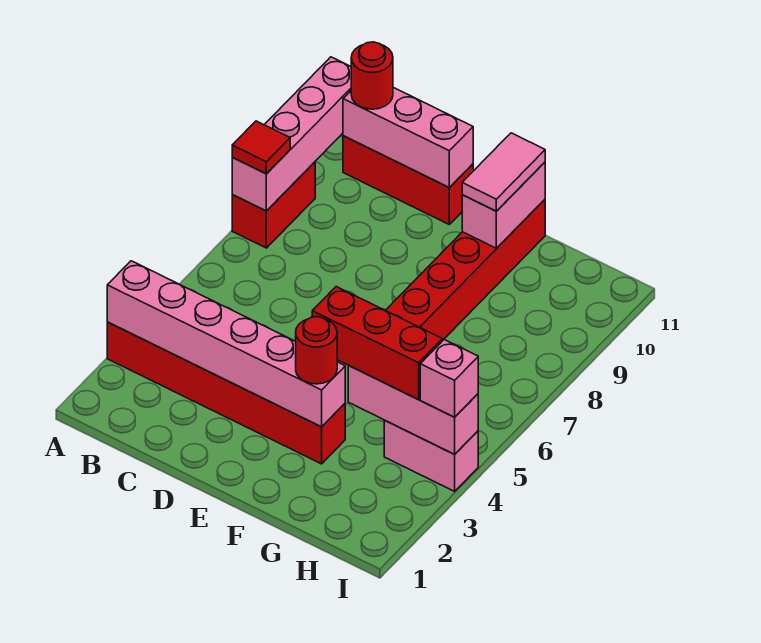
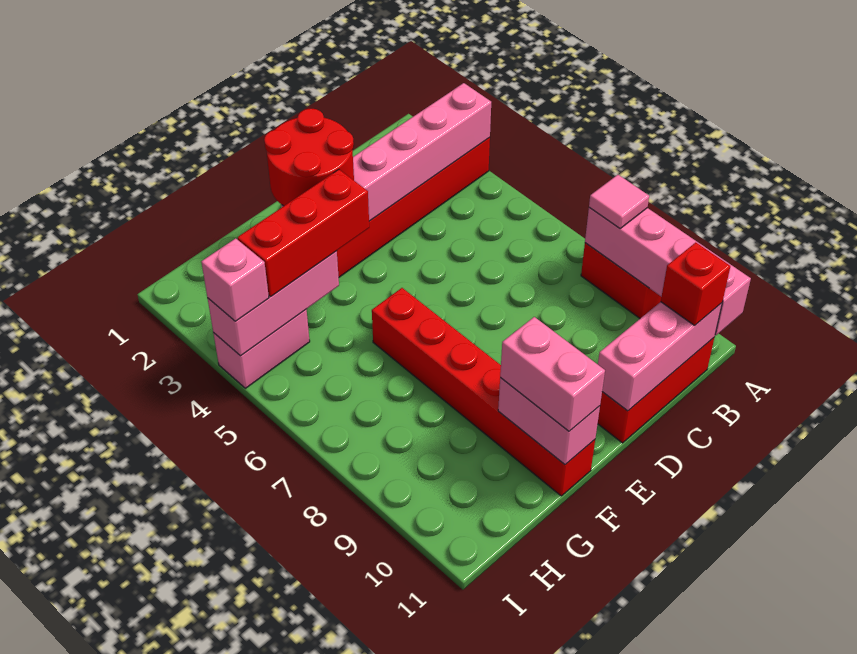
red tile A8 level 3 -> pink tile A8 level 3
red round brick B11 level 3 -> red brick B11 level 3
red round brick F3 level 3 -> red round brick E2:F3 level 3
pink tile F10:F11 level 3 -> pink brick F10:F11 level 3

